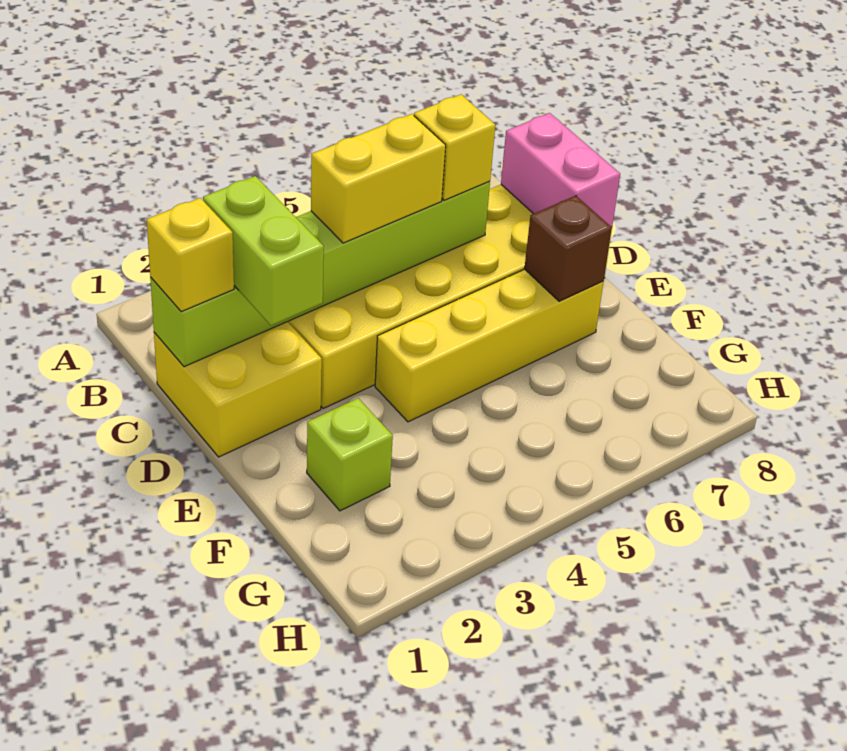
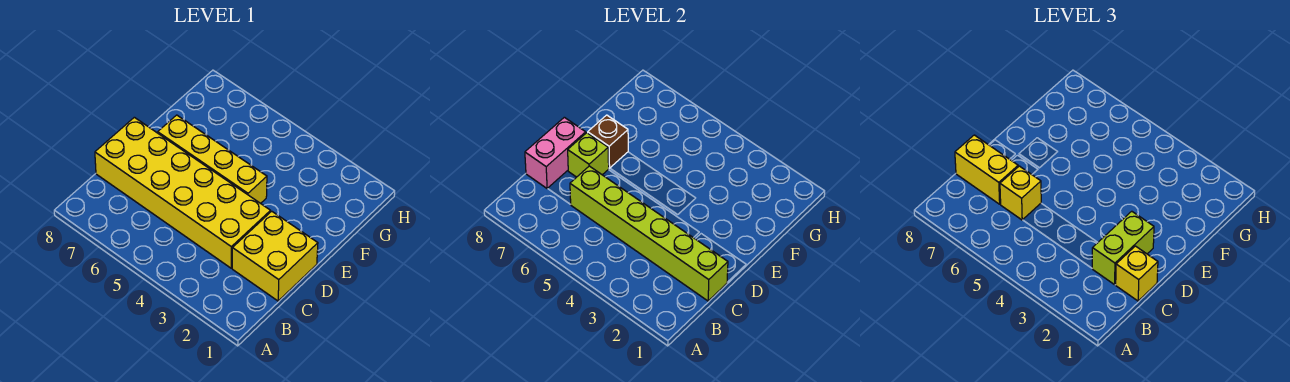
yellow brick C4:C5 level 3 -> yellow brick C7:C8 level 3
lime brick F2 level 1 -> lime brick D7 level 2

